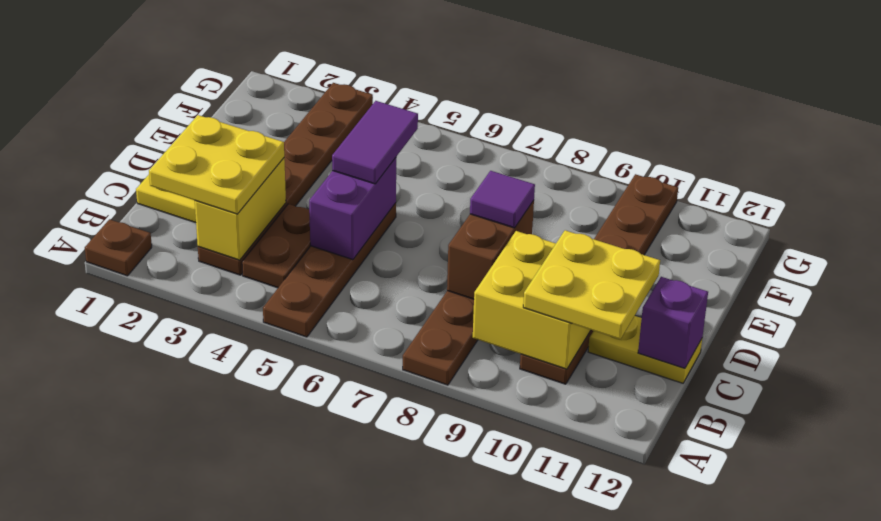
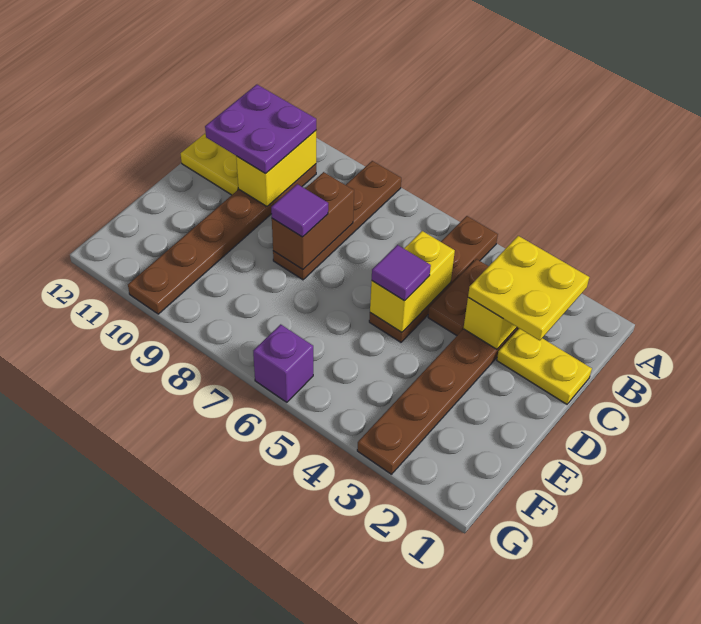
brown plate A1 level 1 -> none
yellow brick B9:C10 level 2 -> yellow brick B10:C10 level 2
yellow plate B10:C11 level 3 -> purple plate B10:C11 level 3
purple brick C5:D5 level 2 -> yellow brick C5:D5 level 2
purple brick C12 level 2 -> purple brick G6 level 1
purple tile D5:E5 level 3 -> purple tile D5 level 3

